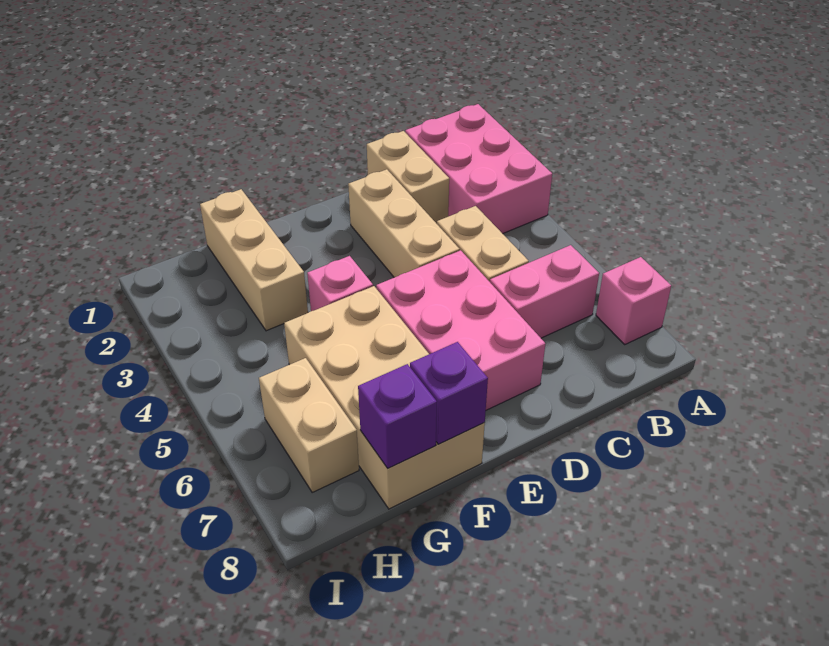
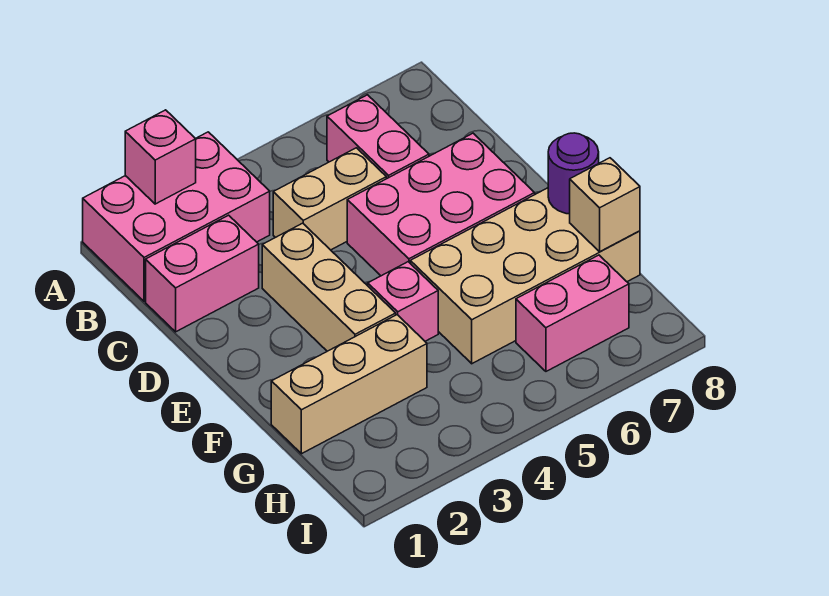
pink brick A7 level 1 -> pink brick A2 level 2
tan brick C1:C2 level 1 -> pink brick C1:C2 level 1
tan brick D2:D4 level 1 -> tan brick D3:F3 level 1
purple brick F8 level 2 -> purple round brick F8 level 2
purple brick G8 level 2 -> tan brick G8 level 2
tan brick H6:H7 level 1 -> pink brick H6:H7 level 1

